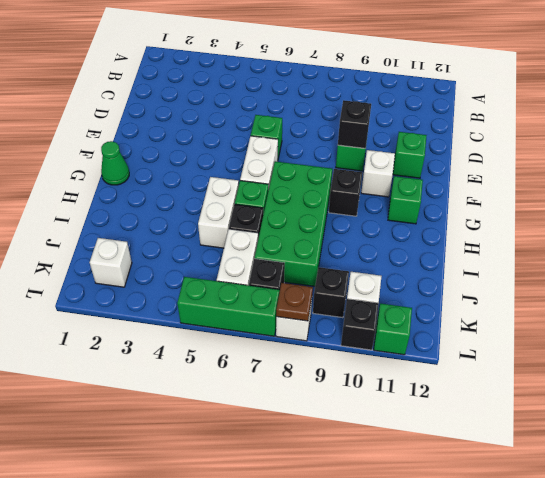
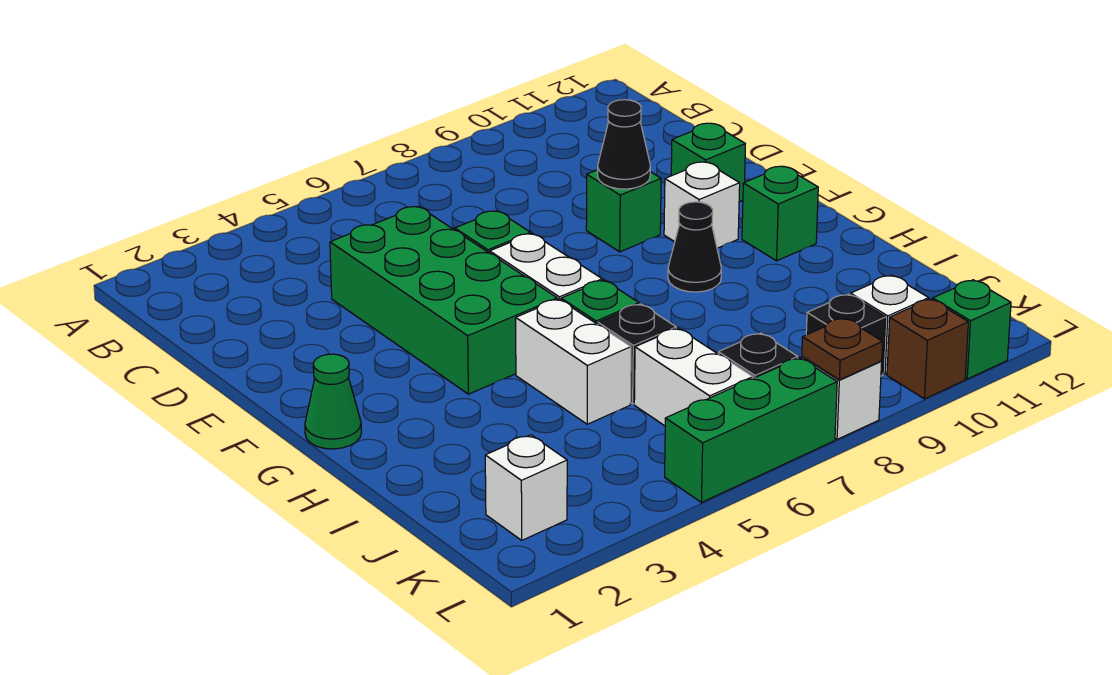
black brick E9 level 2 -> black cone E9 level 2
green brick G7:J8 level 1 -> green brick D4:G5 level 1
black brick G9 level 1 -> black cone G9 level 1
black brick L10 level 1 -> brown brick L10 level 1

